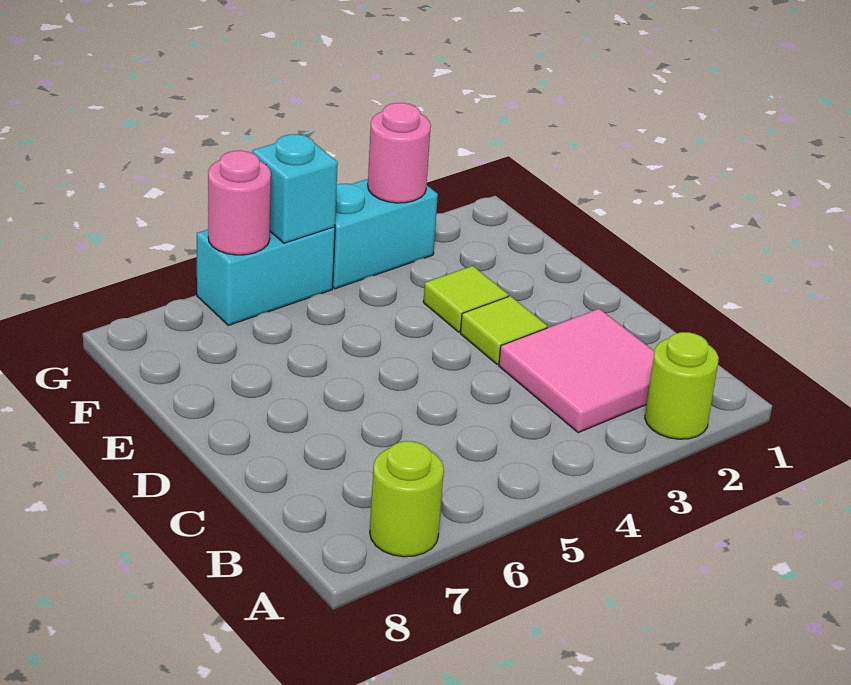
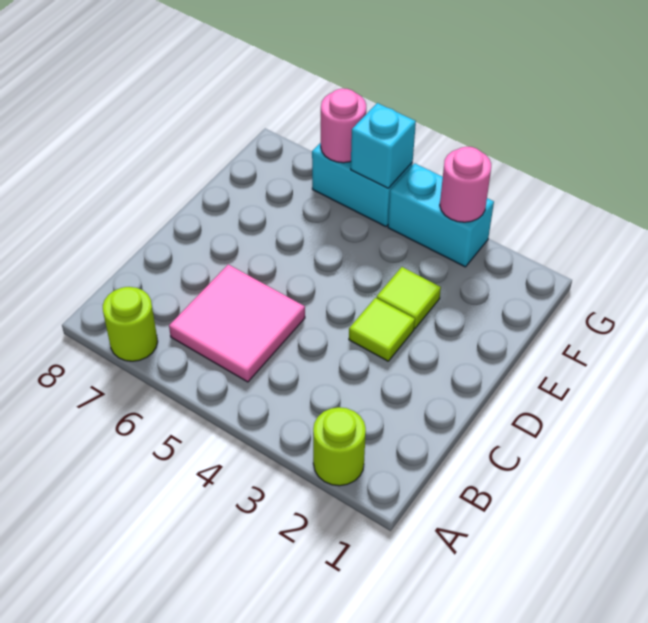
pink tile B2:C3 level 1 -> pink tile B5:C6 level 1

